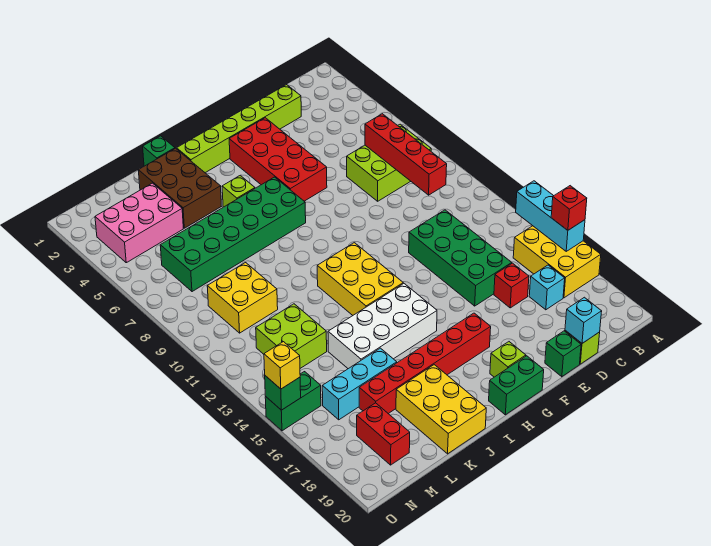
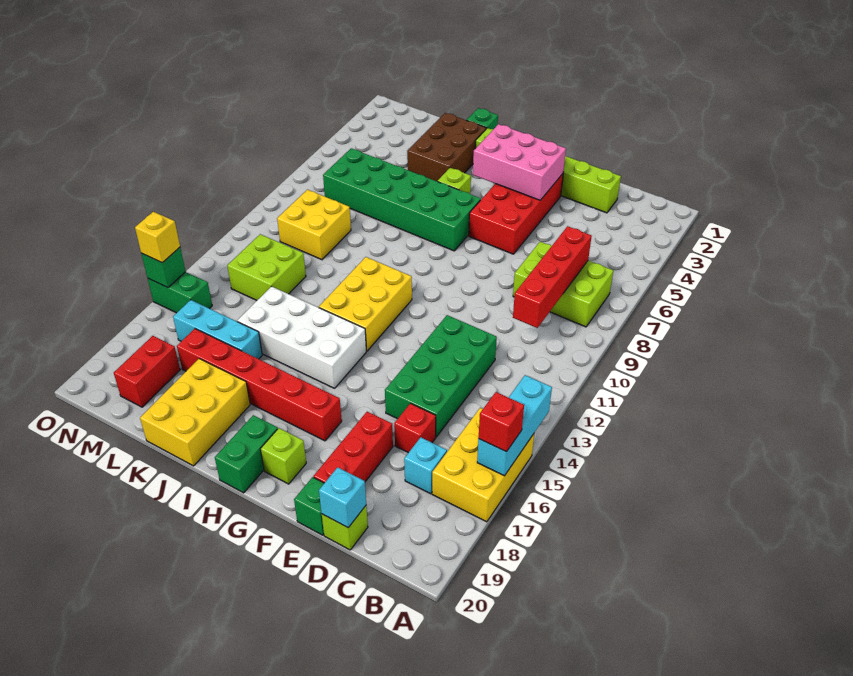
none -> red brick E17:E19 level 1
green brick G20:H20 level 1 -> green brick H19:H20 level 1
pink brick L3:N4 level 1 -> pink brick F3:H4 level 2

